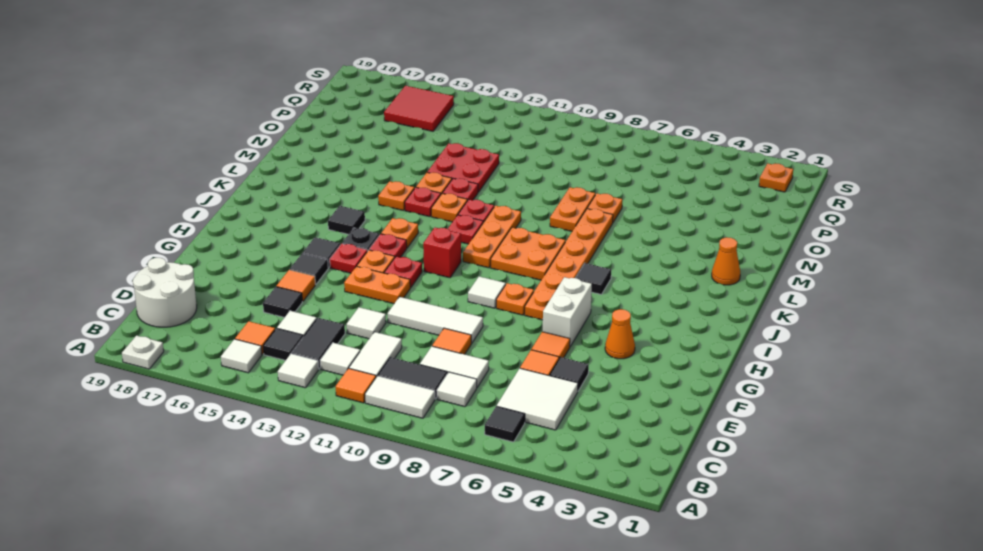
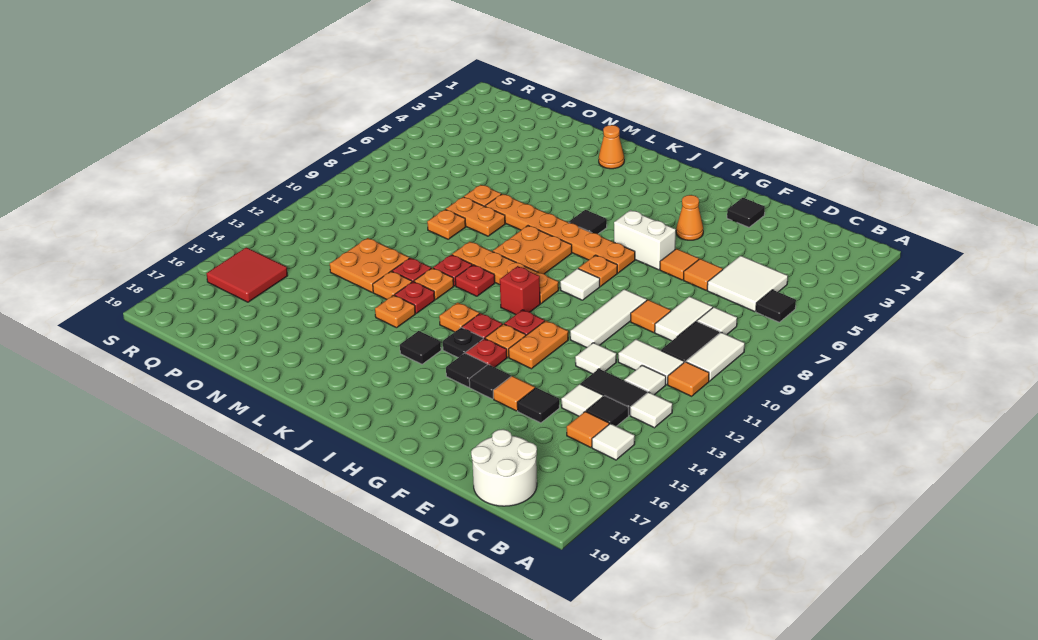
white plate A18 level 1 -> none
black tile E5 level 1 -> black tile F2 level 1
orange plate J10:L10 level 1 -> orange plate I10:L10 level 1
red plate N12:O13 level 1 -> orange plate N12:O13 level 1
orange plate R2 level 1 -> orange plate N9 level 1

